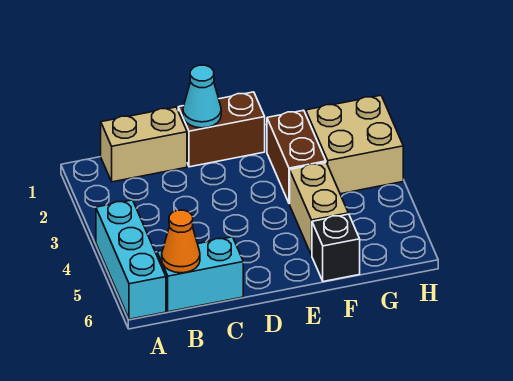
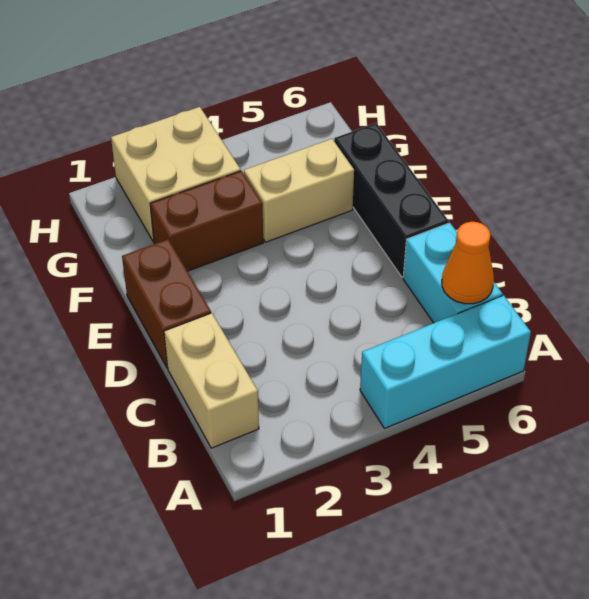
cyan cone D1 level 2 -> none
black brick F6 level 1 -> black brick D6:F6 level 1

